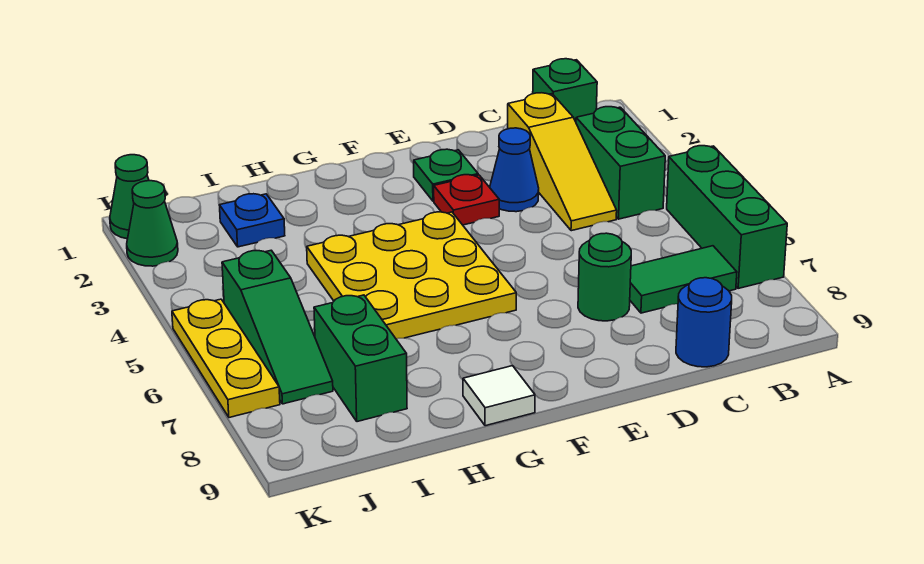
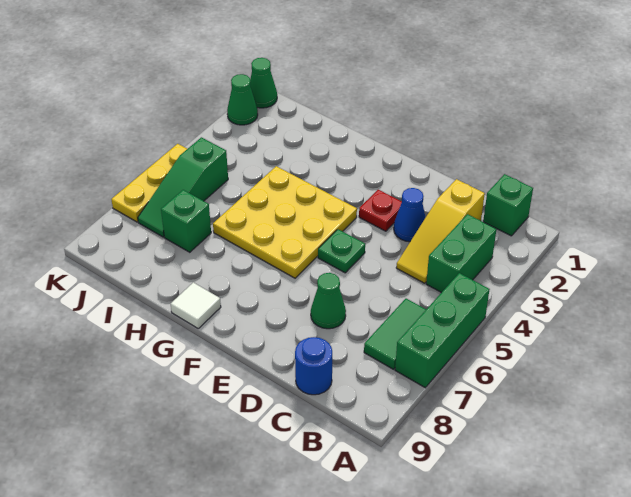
green tile B7:C7 level 1 -> green tile B6:B7 level 1
green round brick D7 level 1 -> green cone D7 level 1
green plate E2 level 1 -> green plate E5 level 1
blue plate I2 level 1 -> none
green brick I7:I8 level 1 -> green brick I7 level 1

